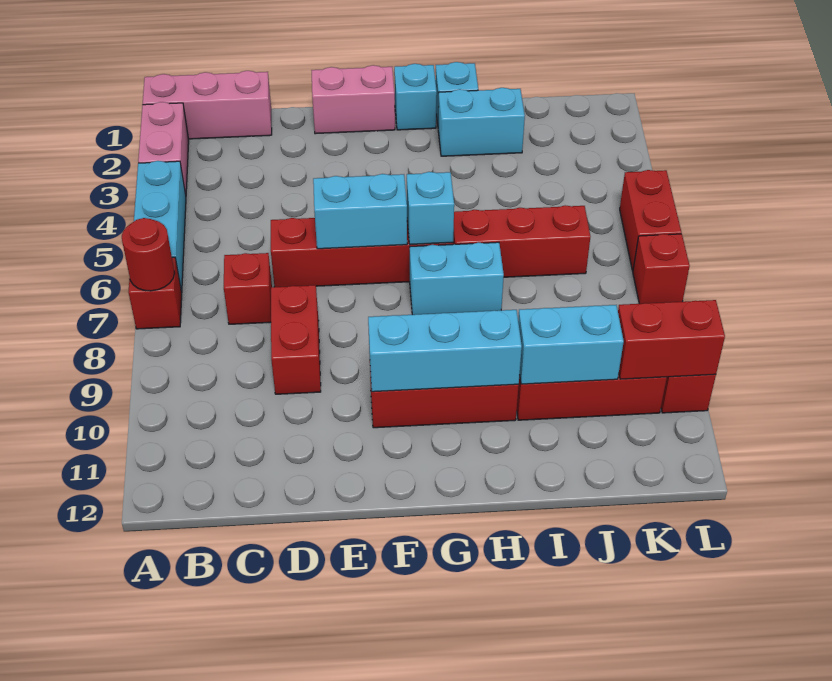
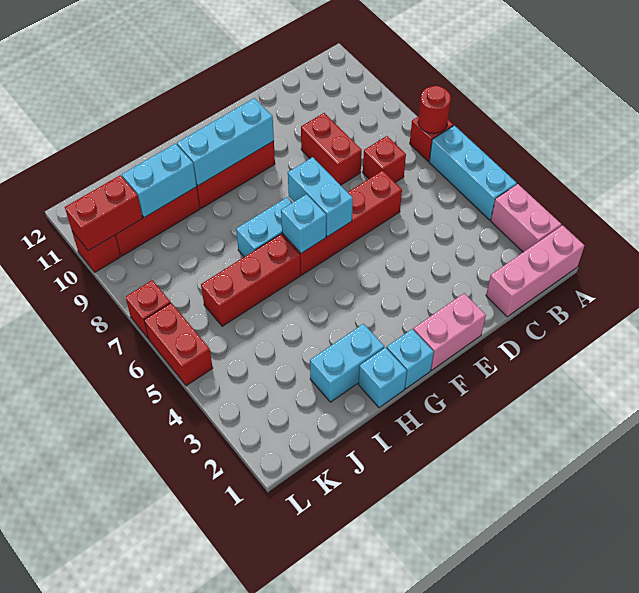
cyan brick E6:F6 level 2 -> cyan brick F6:F7 level 2

